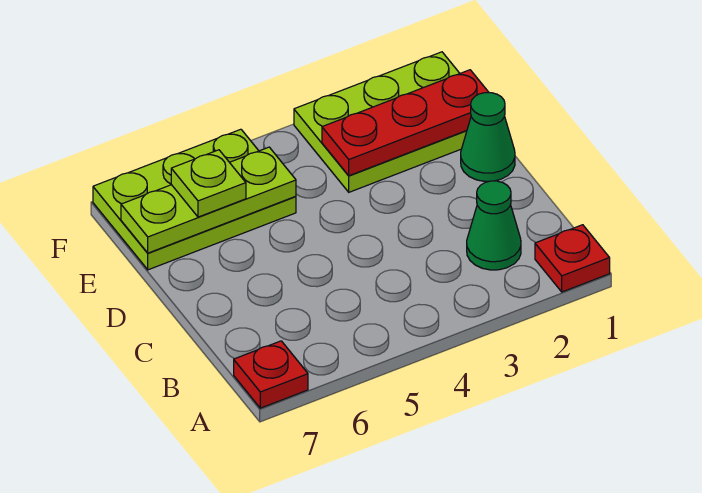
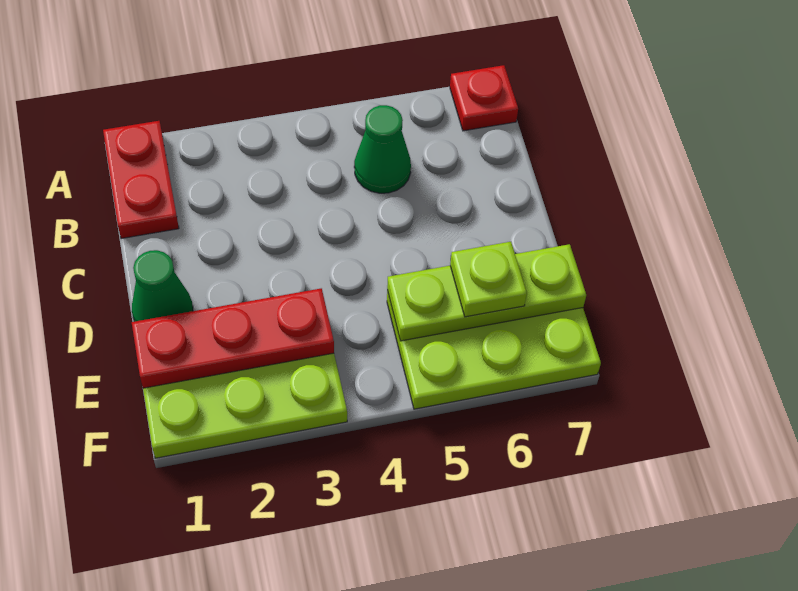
red plate A1 level 1 -> red plate A1:B1 level 1
green cone B2 level 1 -> green cone B5 level 1

